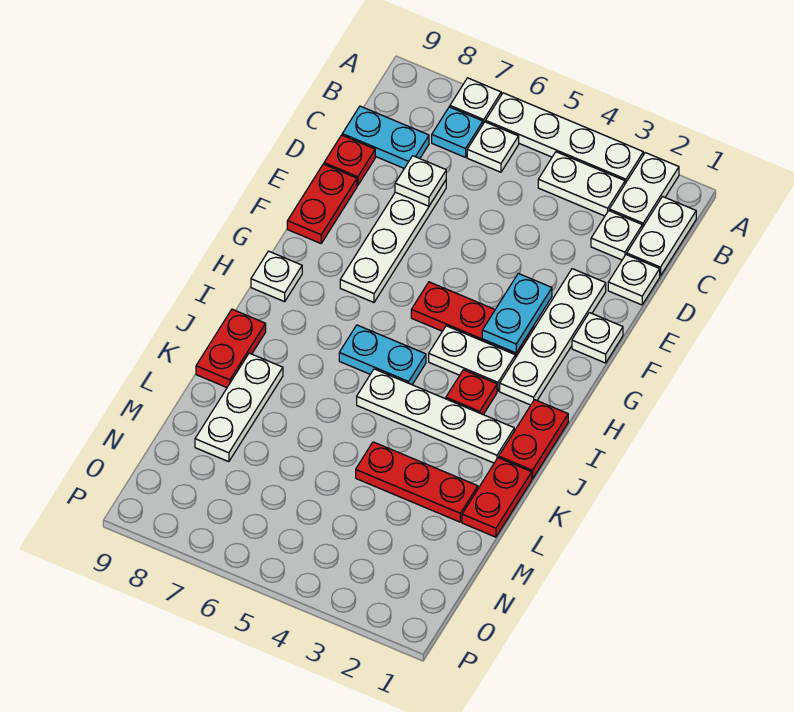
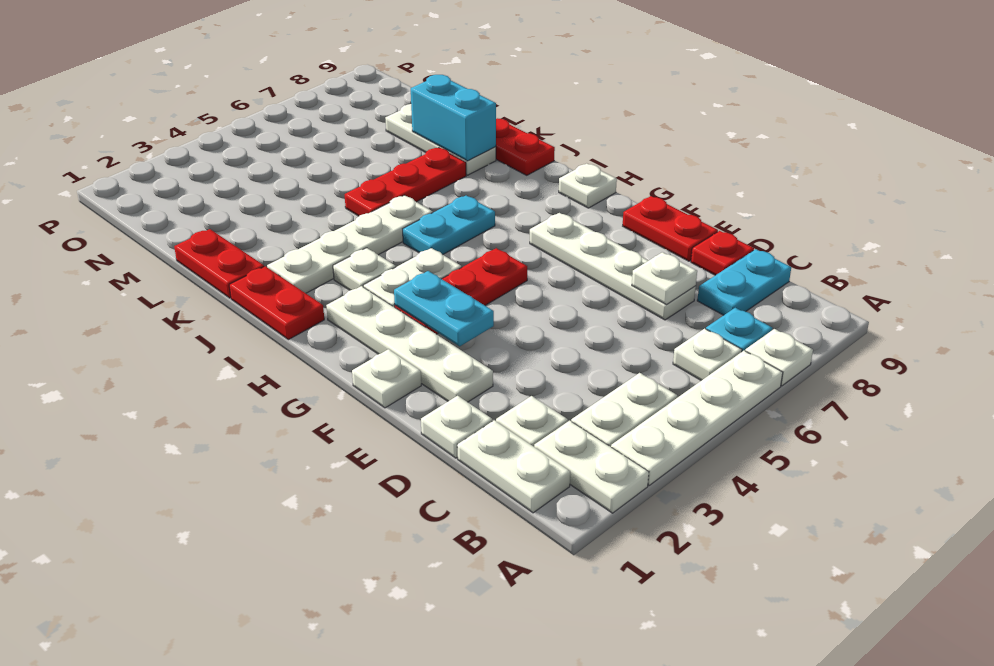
red plate I3 level 1 -> white plate I3 level 1
none -> cyan brick K8:L8 level 2
red plate L2:L4 level 1 -> red plate K5:K7 level 1

